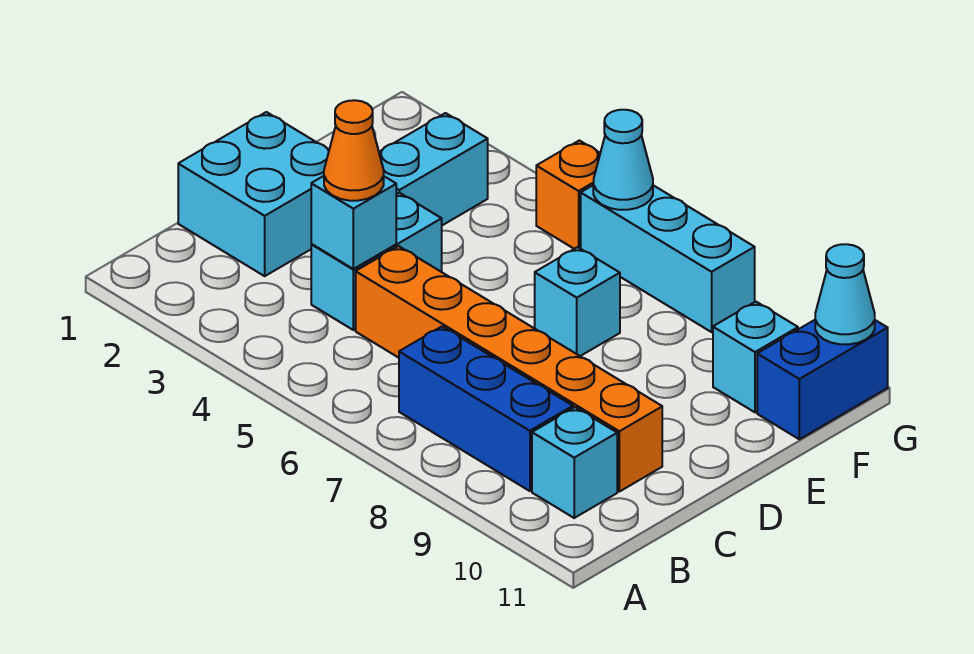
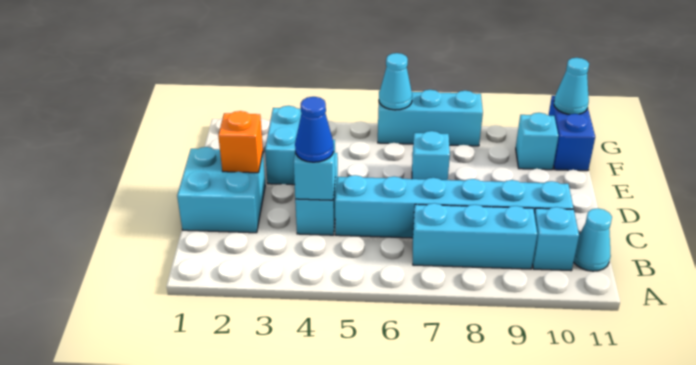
blue brick B7:B9 level 1 -> cyan brick B7:B9 level 1
none -> cyan cone B11 level 1
orange cone C4 level 3 -> blue cone C4 level 3
orange brick C5:C10 level 1 -> cyan brick C5:C10 level 1
orange brick G5 level 1 -> orange brick D2 level 2

